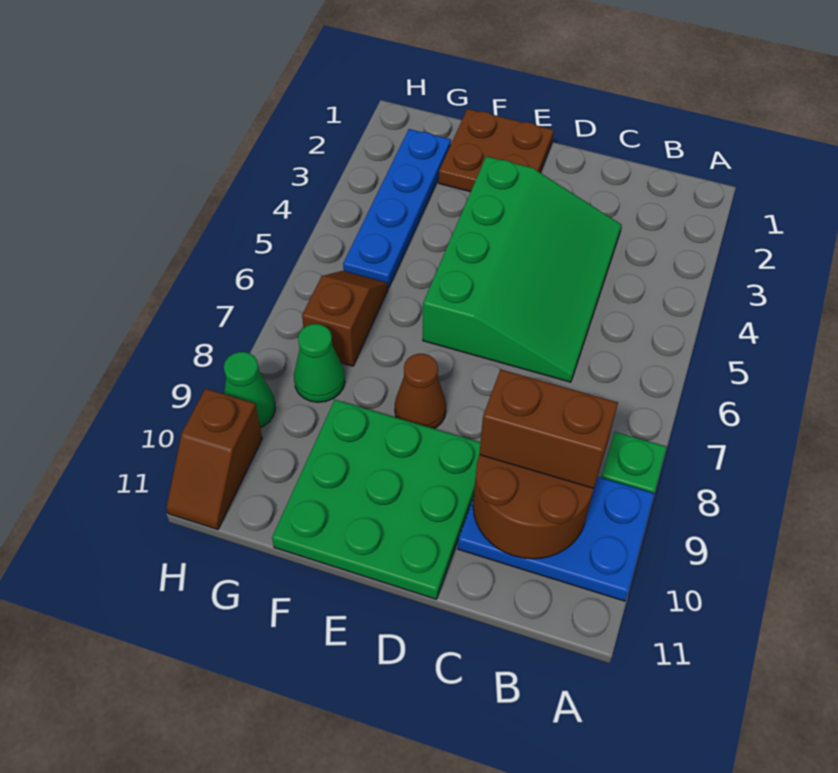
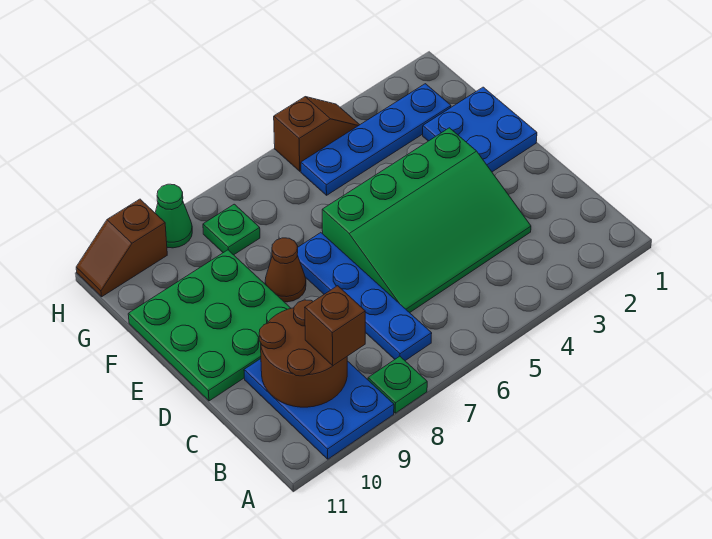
none -> blue plate B7:E7 level 1
brown brick B9:C9 level 3 -> brown brick B9 level 3
brown plate E1:F2 level 1 -> blue plate E1:F2 level 1
brown slope G6:G7 level 1 top 7 -> brown slope H4:H5 level 1 top 5
green cone G8 level 1 -> green plate G8 level 1

